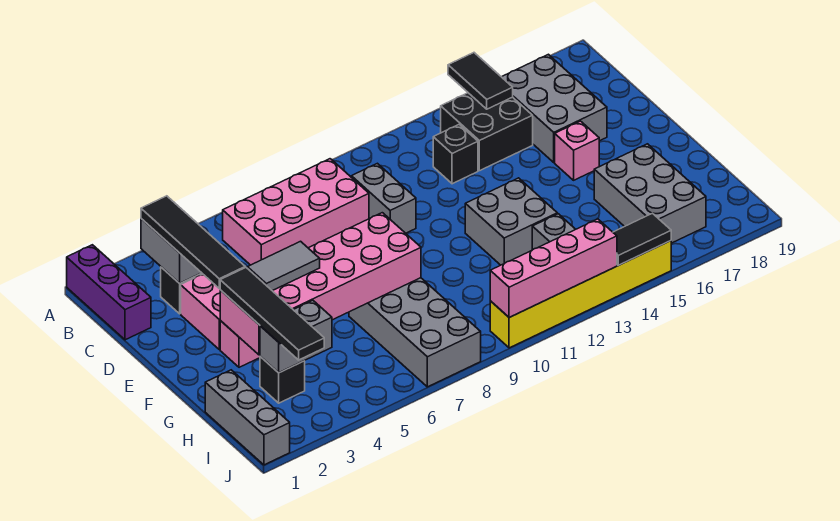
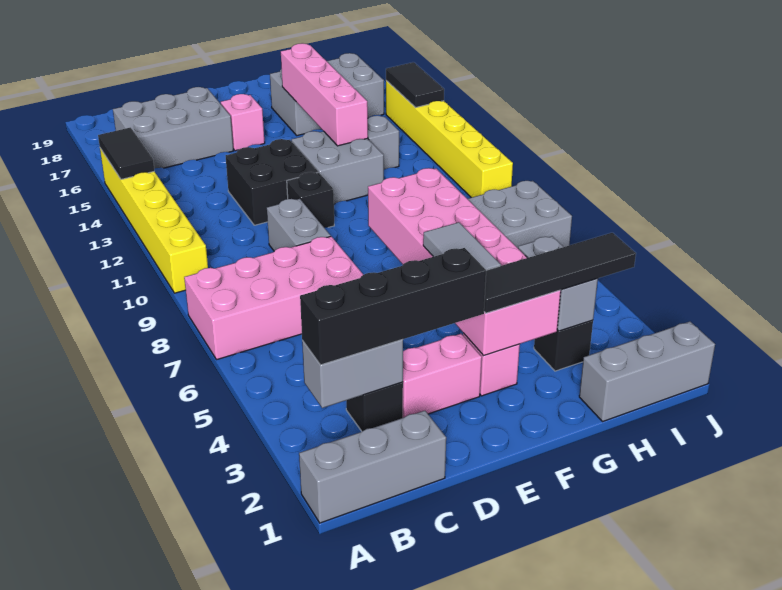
purple brick A1:C1 level 1 -> grey brick A1:C1 level 1
none -> yellow brick A10:A15 level 1
black tile A15:B15 level 2 -> black tile A14:A15 level 2
black tile B3:E3 level 3 -> black brick B3:E3 level 3
pink brick B6:C9 level 1 -> pink brick A7:D8 level 1
black brick B14:C15 level 1 -> black brick D12:E13 level 1
grey brick C10:D10 level 1 -> grey brick D9:D10 level 1
black brick C13 level 1 -> black brick E11 level 1
pink brick J10:J13 level 2 -> pink brick G13:G16 level 2

